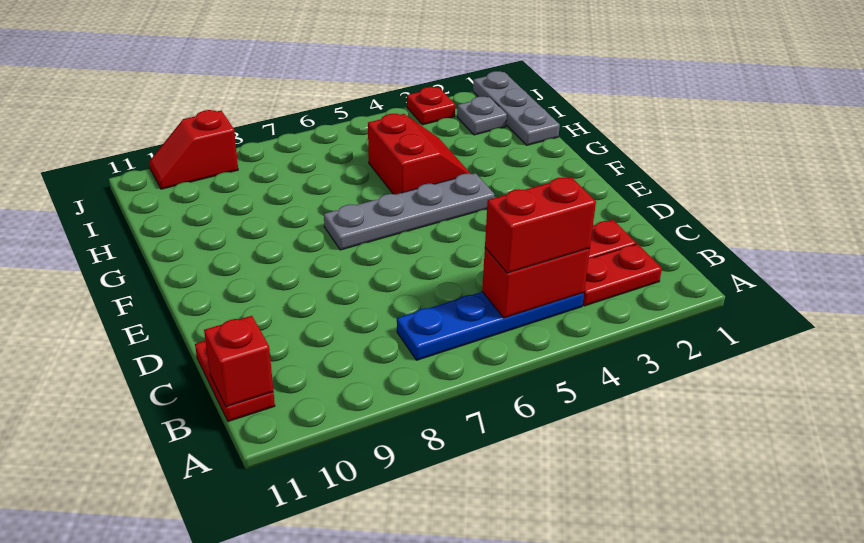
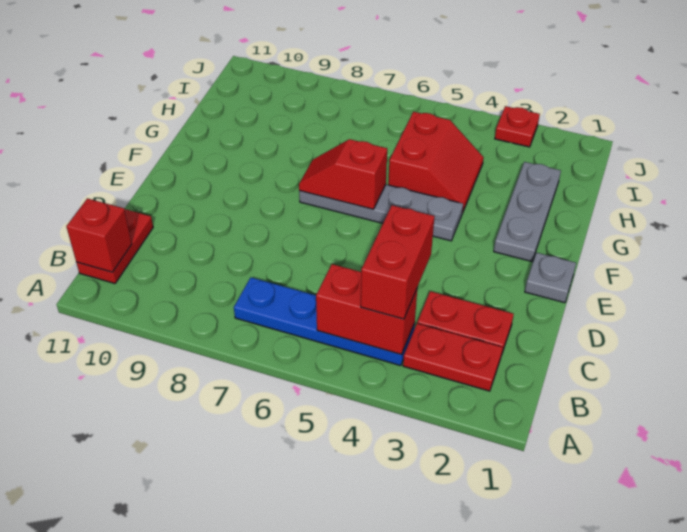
red brick B4:B5 level 3 -> red brick B4:C4 level 3
grey plate H1:J1 level 1 -> grey plate F2:H2 level 1
grey plate I2 level 1 -> grey plate E1 level 1
red slope J9:J10 level 1 top 9 -> red slope F6:F7 level 2 top 6

